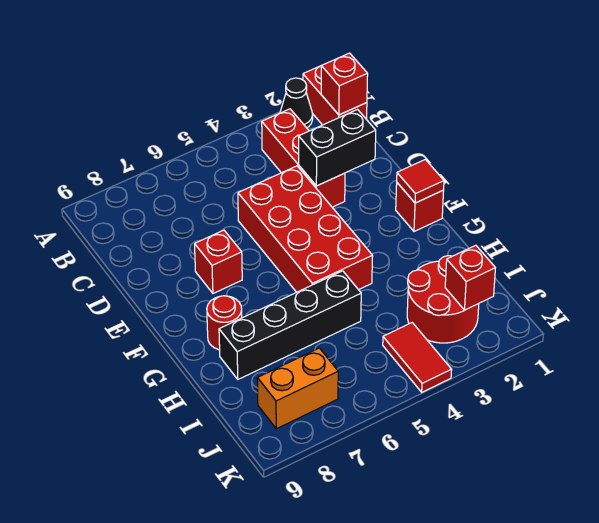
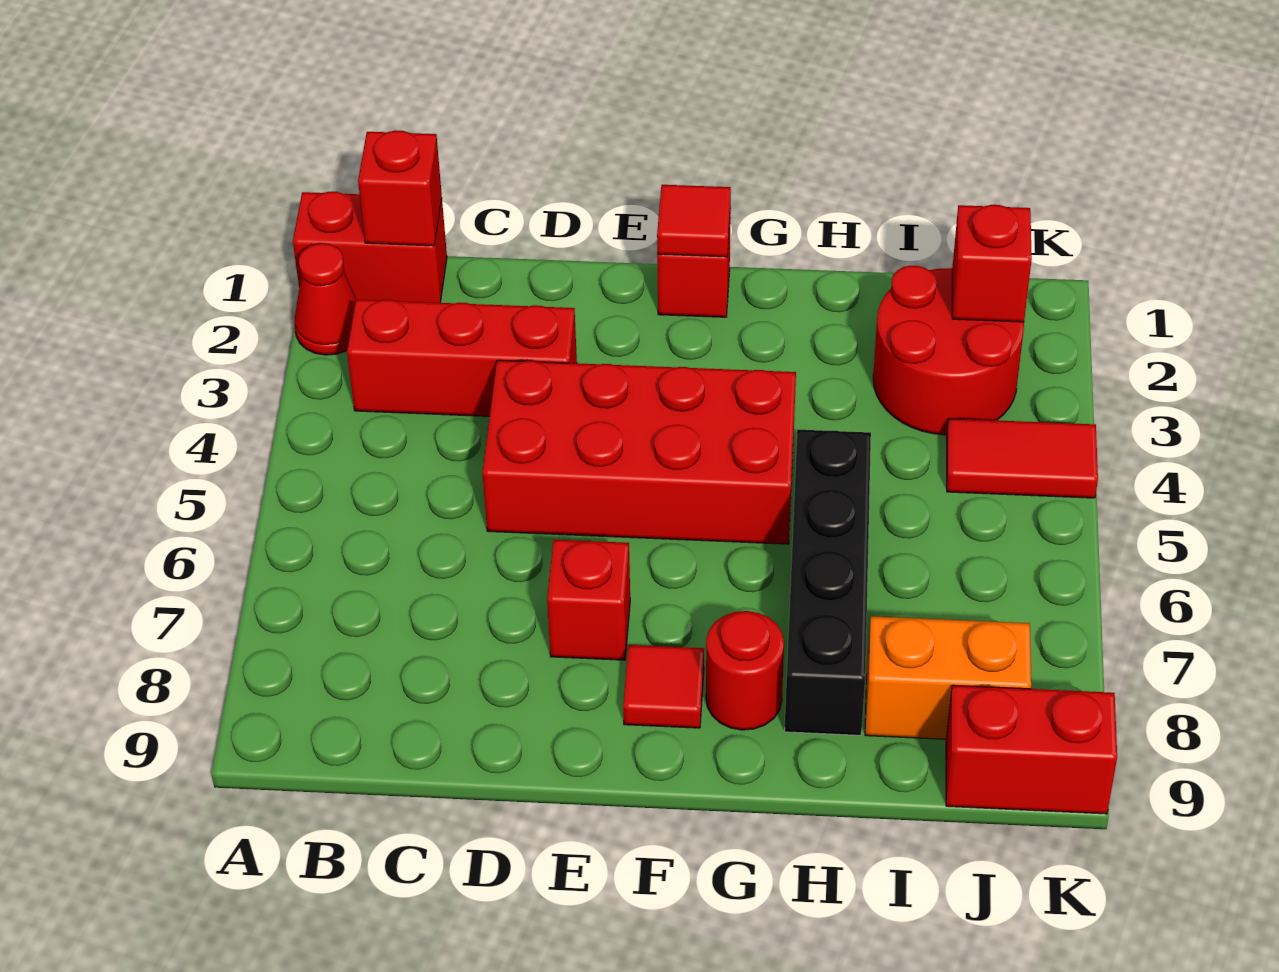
black cone A2 level 1 -> red cone A2 level 1
black brick D2:D3 level 2 -> none
none -> red tile F8 level 1
orange brick J7:J8 level 1 -> orange brick I8:J8 level 1
none -> red brick J9:K9 level 1

